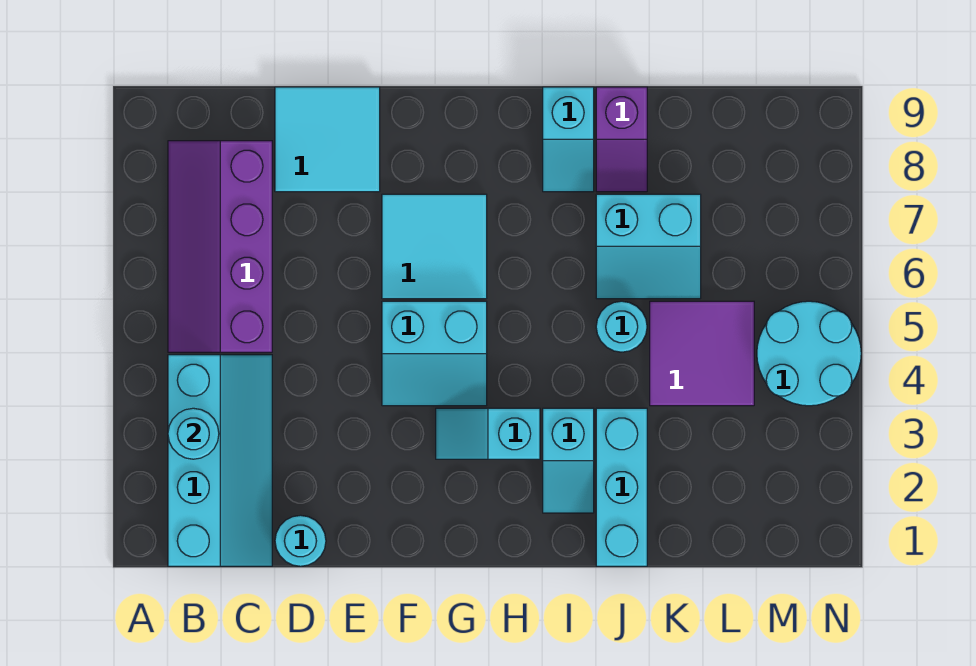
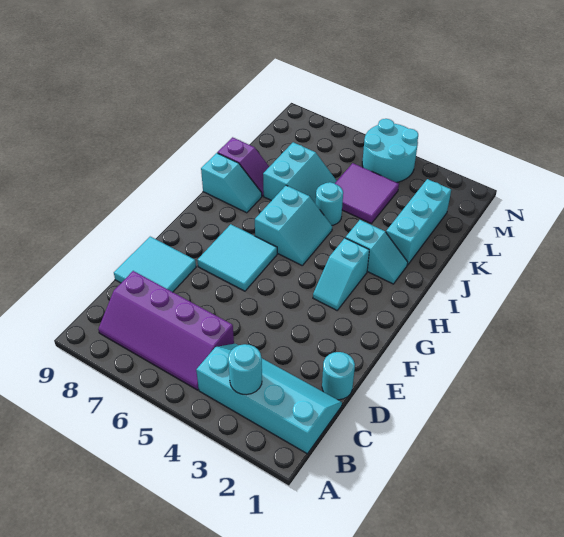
cyan slope F4:G5 level 1 top 5 -> cyan slope H5:I6 level 1 top 6
cyan brick J1:J3 level 1 -> cyan brick J2:L2 level 1

